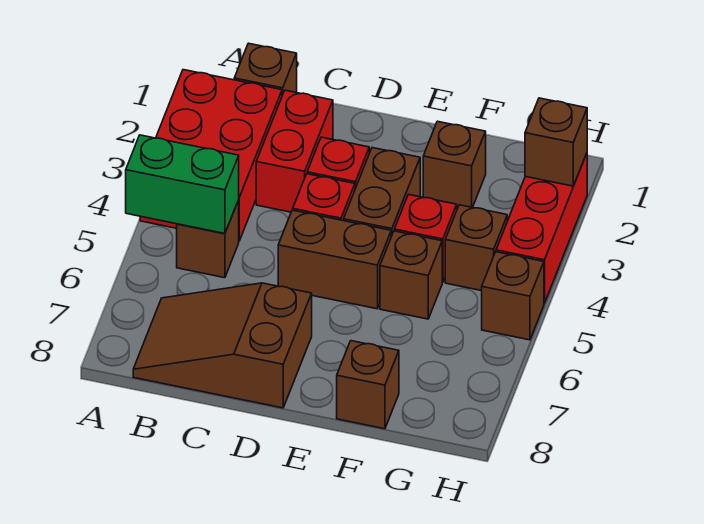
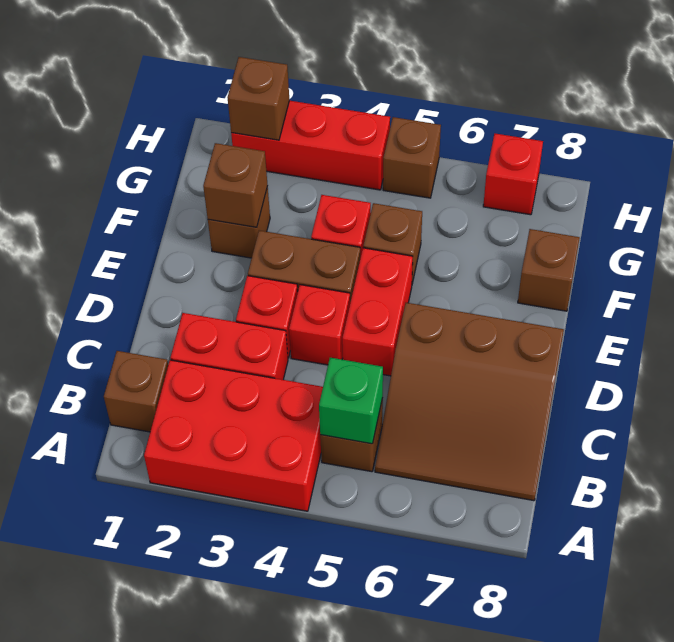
green brick A5:B5 level 2 -> green brick B5 level 2
brown slope B7:D8 level 1 top D -> brown slope B6:D8 level 1 top D
brown brick D5:E5 level 1 -> red brick D5:E5 level 1
brown brick G4 level 1 -> brown brick F2 level 2
none -> red brick H7 level 1

